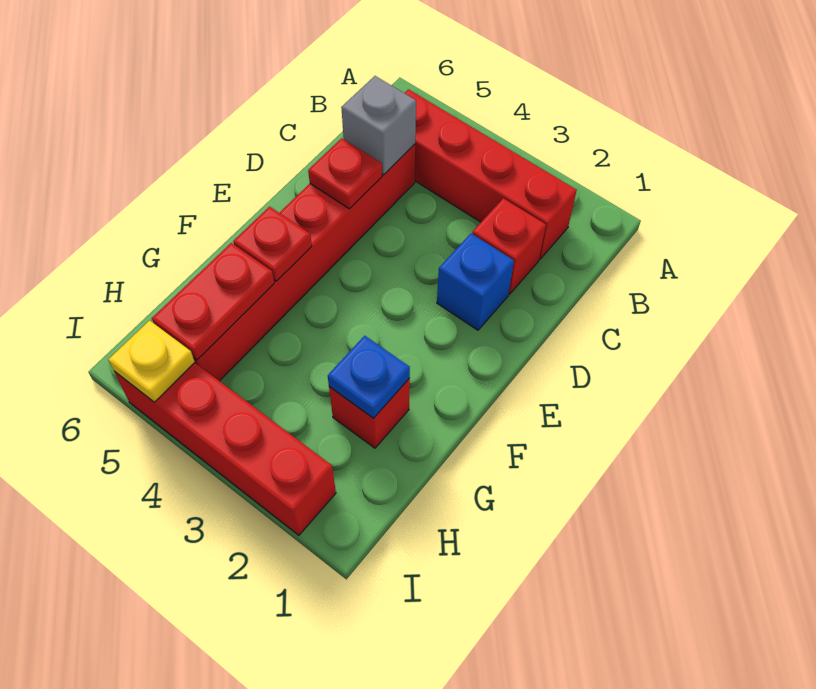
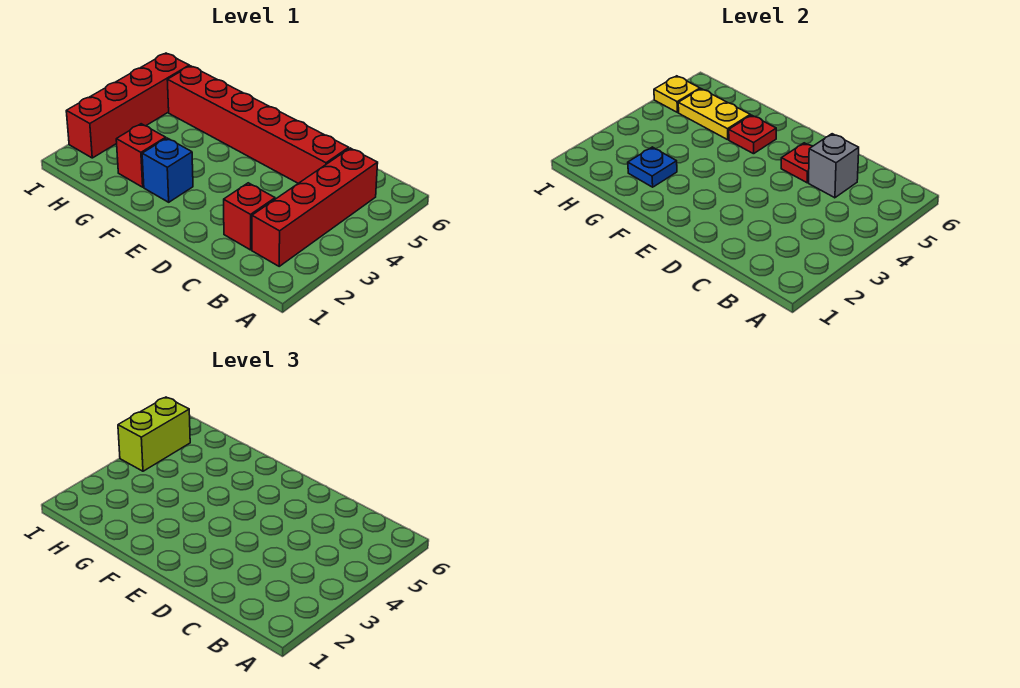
blue brick D2 level 1 -> blue brick F2 level 1
red plate G5:H5 level 2 -> yellow plate G5:H5 level 2
none -> lime brick I4:I5 level 3

